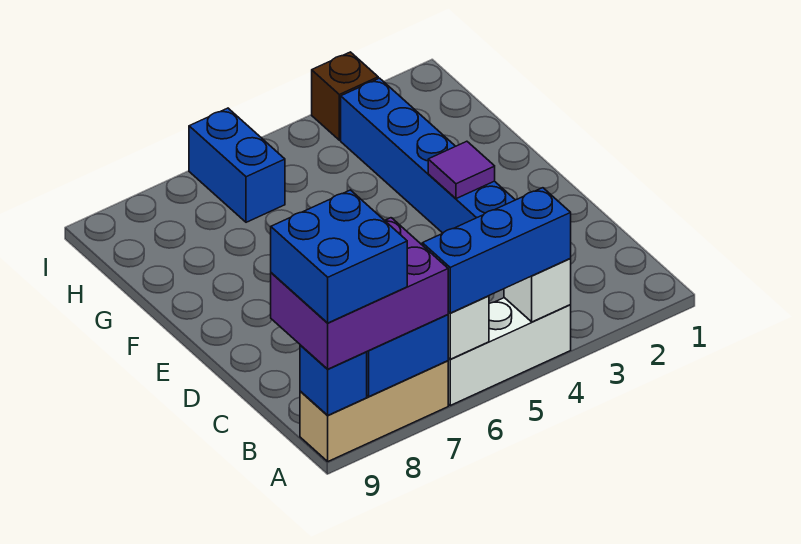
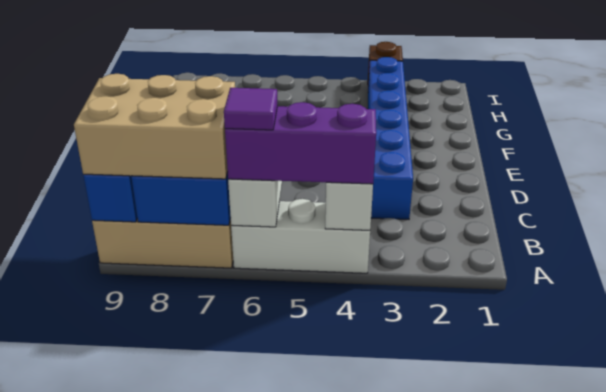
blue brick A4:A6 level 3 -> purple brick A4:A6 level 3
purple brick A7:B9 level 3 -> tan brick A7:B9 level 3
blue brick A8:B9 level 4 -> none
purple tile E3 level 2 -> purple tile A6 level 4
blue brick H6:I6 level 1 -> none

